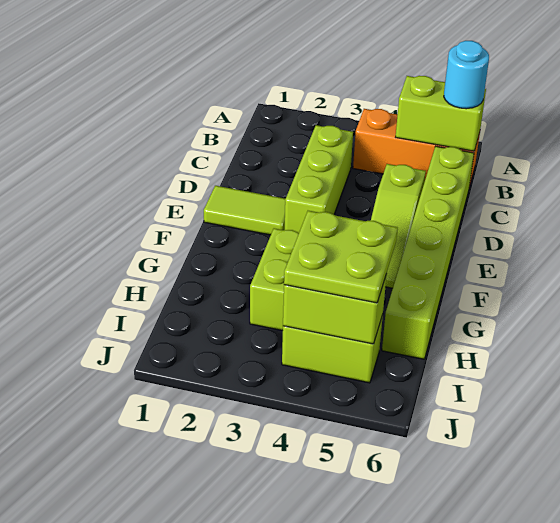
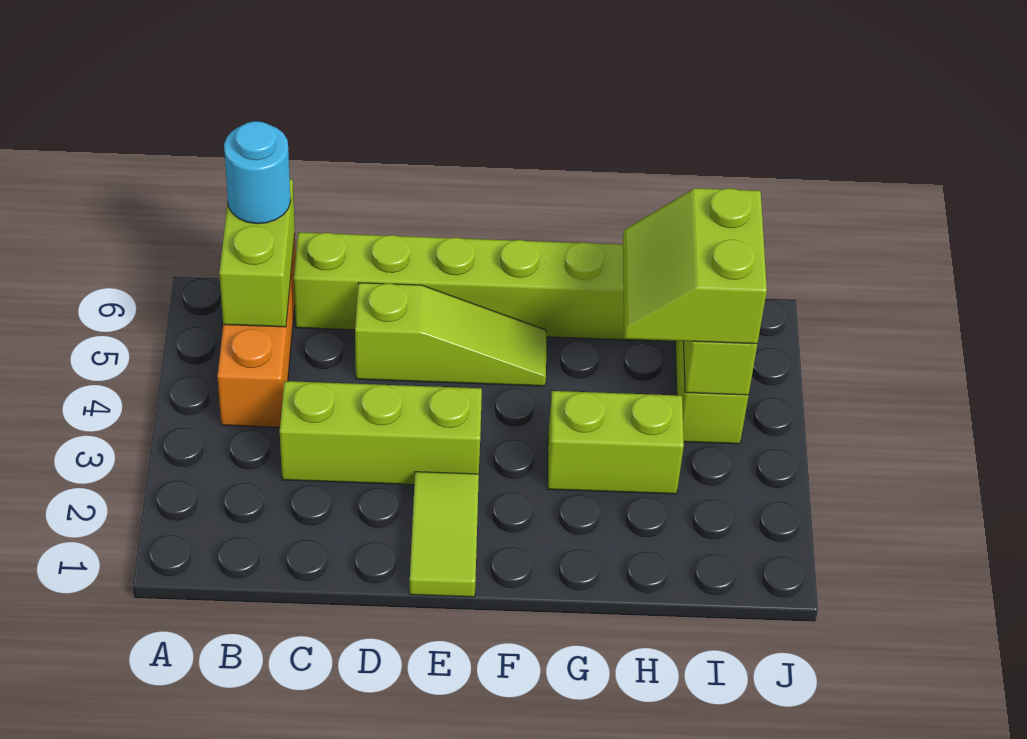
lime plate H4:I5 level 3 -> lime slope H4:I5 level 3 top I

